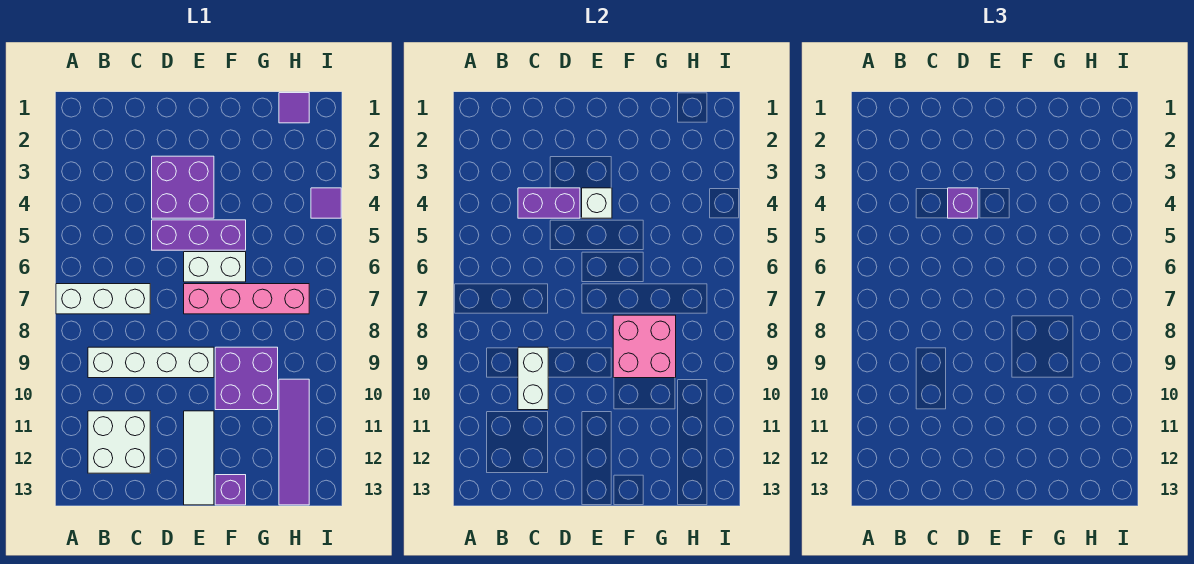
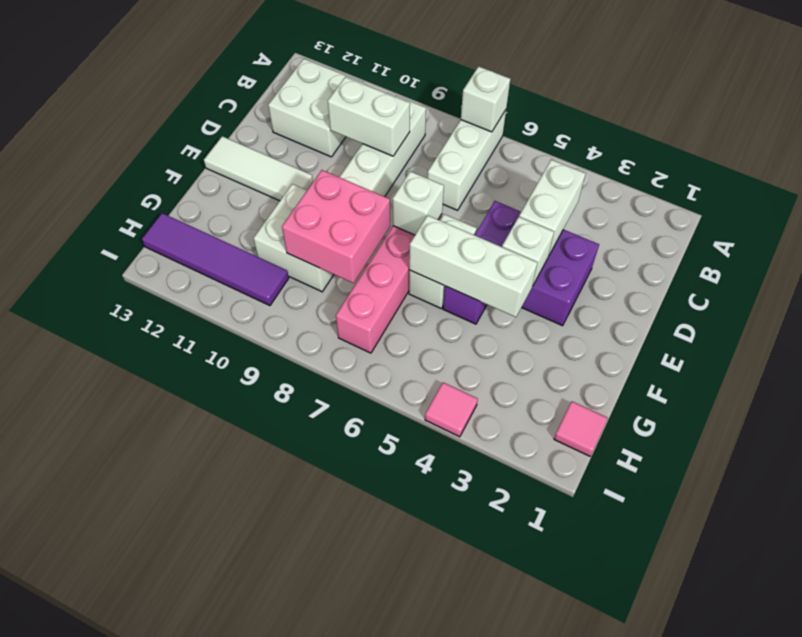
none -> white brick A7 level 2
purple brick C4:D4 level 2 -> white brick C4:D4 level 2
purple brick D4 level 3 -> none
none -> white brick E7 level 2
none -> white brick F4:F6 level 2
purple brick F9:G10 level 1 -> white brick F9:G10 level 1
purple brick F13 level 1 -> none
purple tile H1 level 1 -> pink tile H1 level 1
purple tile I4 level 1 -> pink tile I4 level 1

